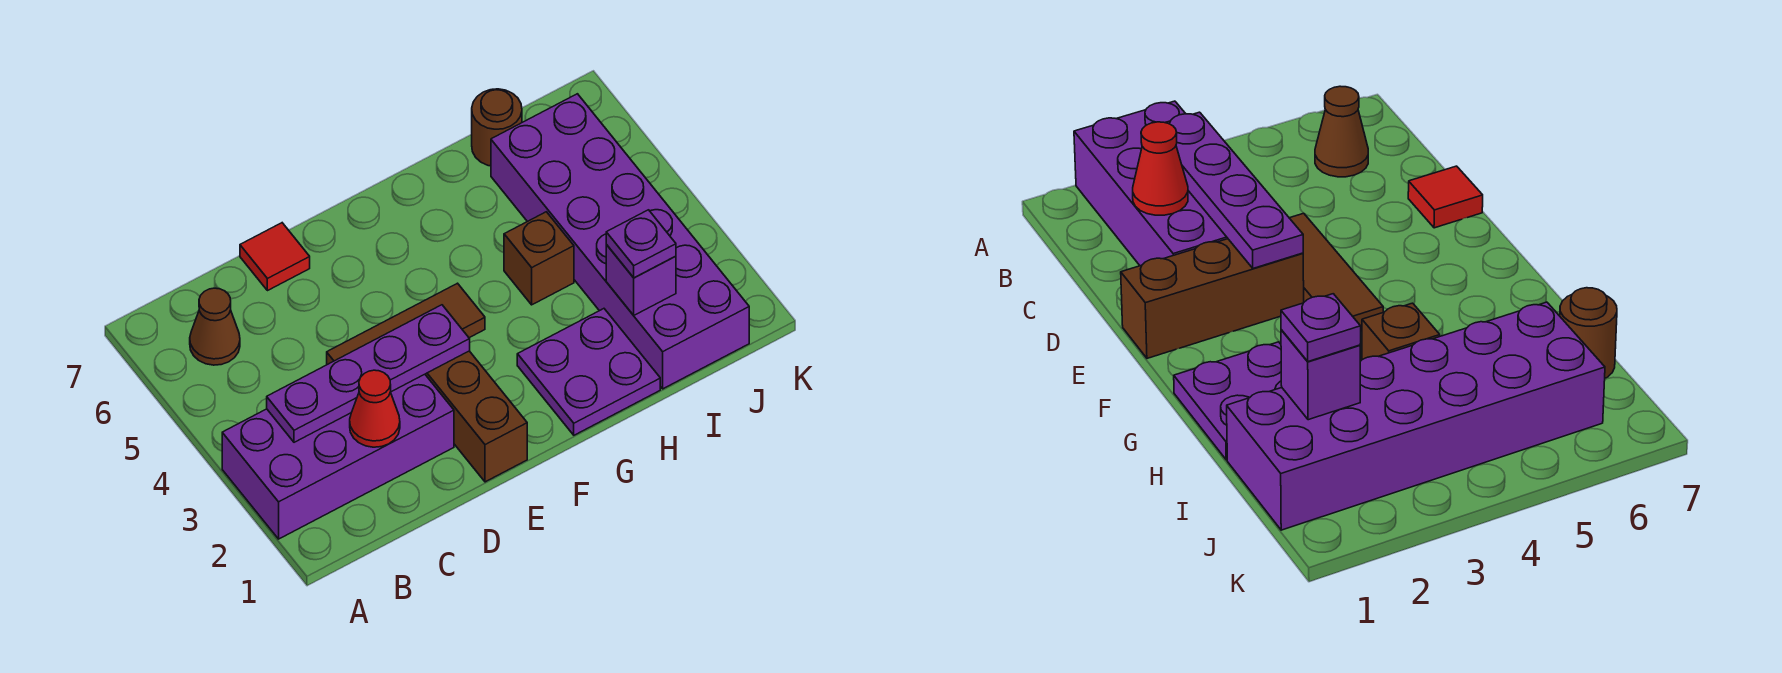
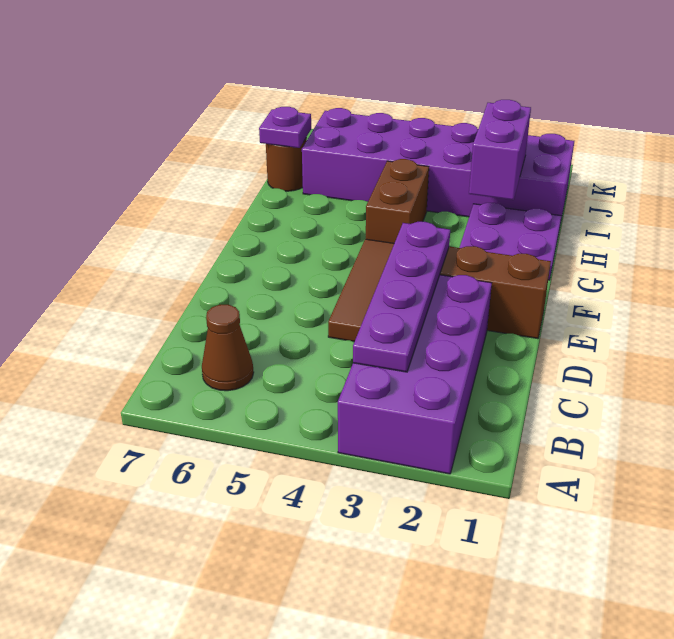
red cone C2 level 2 -> none
red tile D7 level 1 -> none
brown brick H4 level 1 -> brown brick G4:H4 level 1
purple brick I2 level 2 -> purple brick H2:I2 level 2
purple plate I2 level 3 -> purple plate I7 level 2

